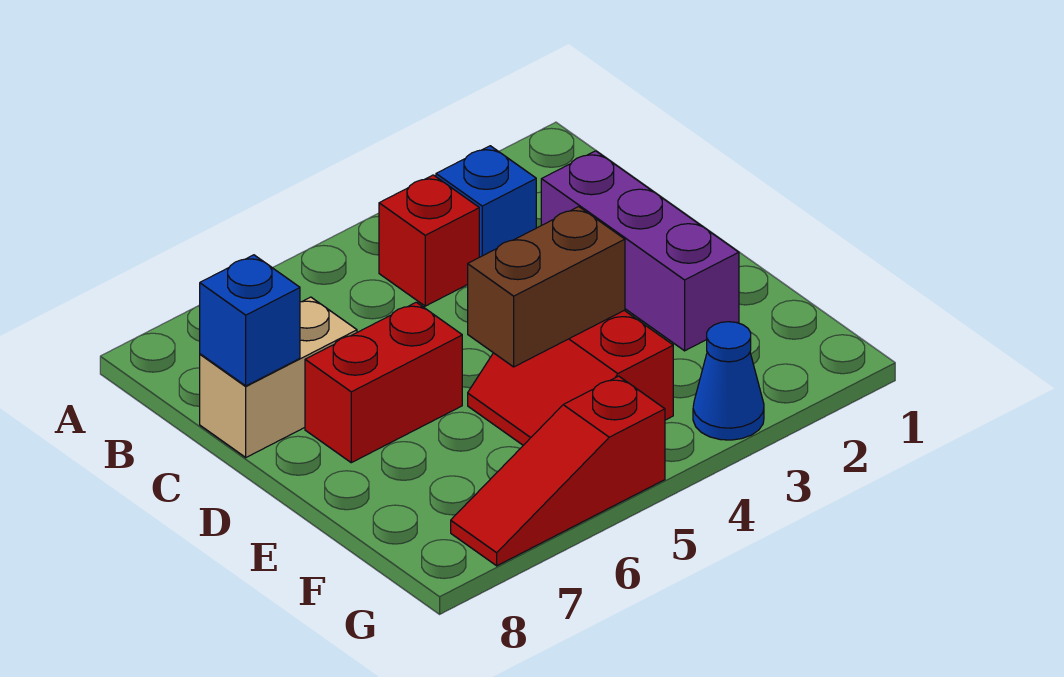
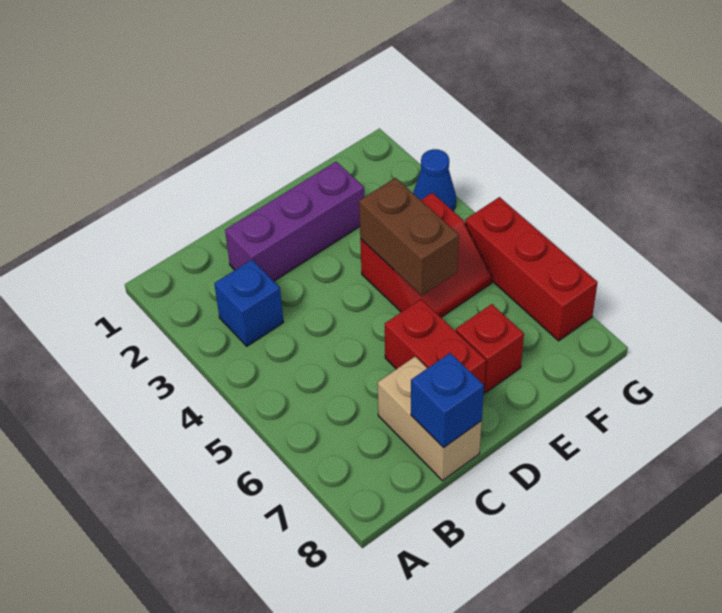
red brick B4 level 1 -> red brick E7 level 1
red slope G5:G7 level 1 top 5 -> red brick G5:G7 level 1

